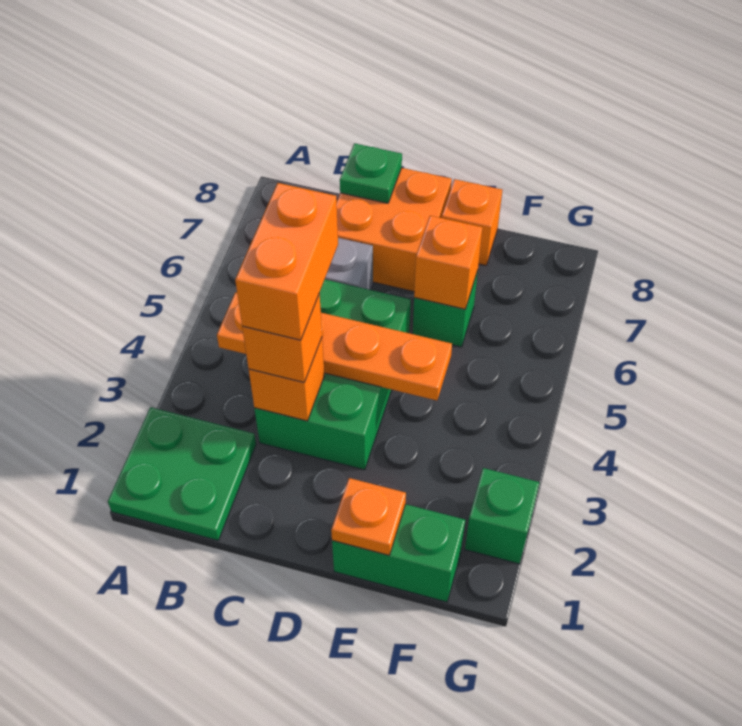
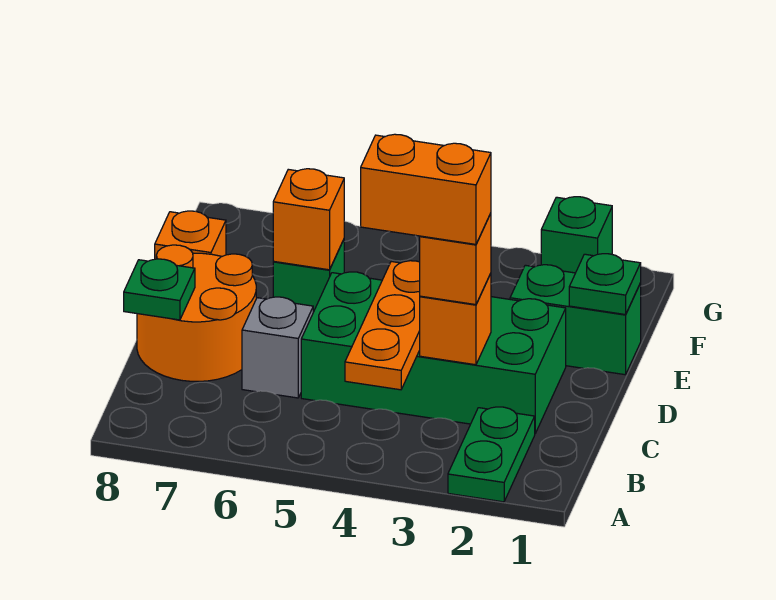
green plate A1:B2 level 1 -> green plate A2:B2 level 1
orange plate B4:E4 level 2 -> orange plate B4:D4 level 2
green brick C3:D5 level 1 -> green brick C2:D5 level 1
orange brick C7:D8 level 1 -> orange round brick C7:D8 level 1
green brick E1:F1 level 1 -> green brick E1:E2 level 1
orange plate E1 level 2 -> green plate E1 level 2

